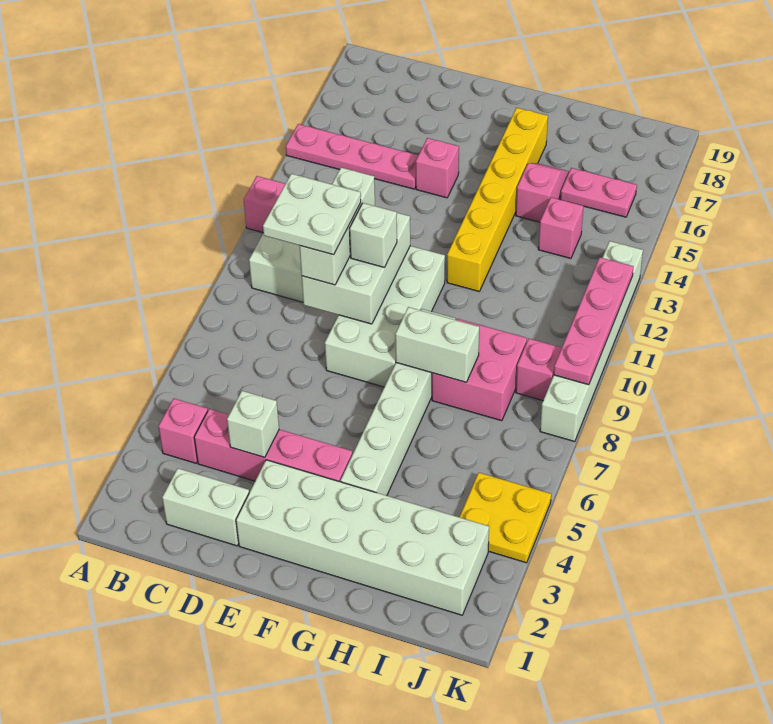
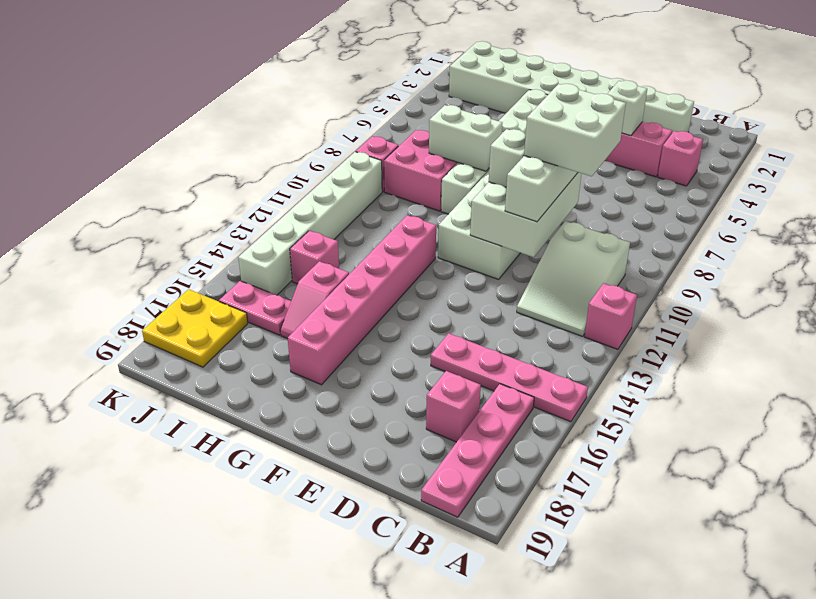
white plate C9:D10 level 4 -> white brick C9:D10 level 4
pink brick E15 level 1 -> pink brick C17 level 1
yellow brick G12:G17 level 1 -> pink brick G12:G17 level 1
yellow plate J4:K5 level 1 -> yellow plate J17:K18 level 1
white brick K8:K13 level 1 -> white brick J10:J15 level 1
pink plate K9:K12 level 2 -> pink plate B16:B19 level 1

